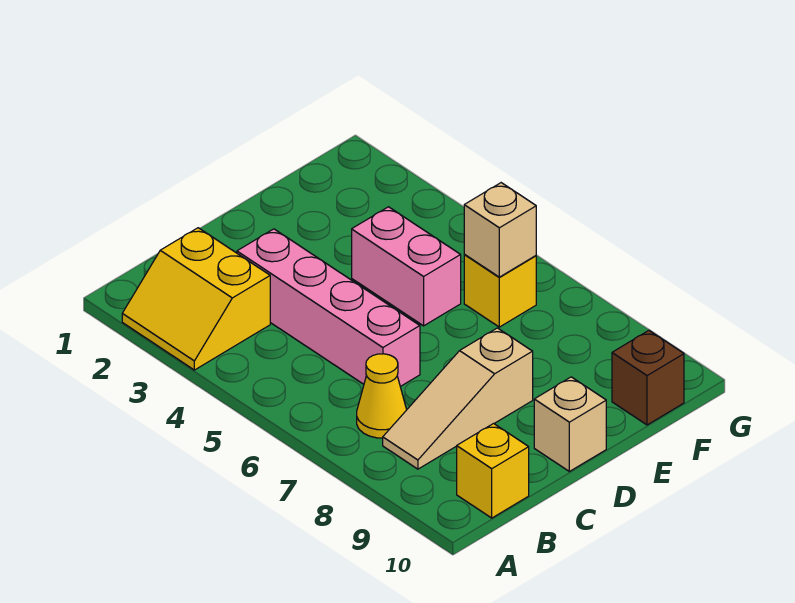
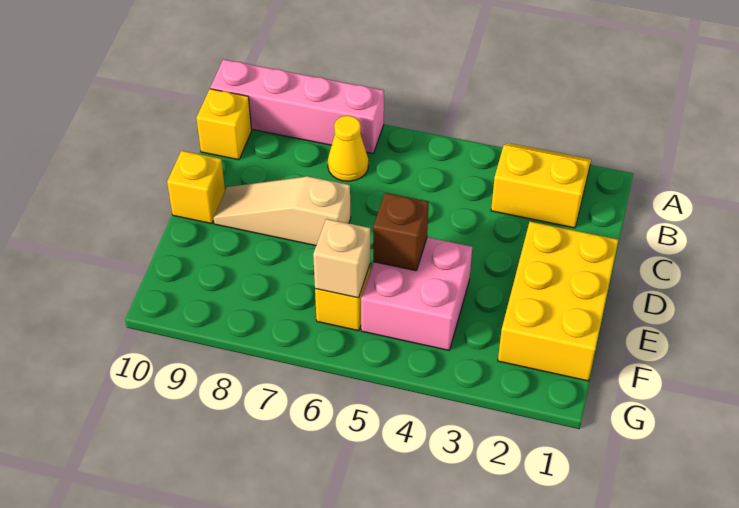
tan slope B8:D8 level 1 top D -> tan slope D7:D9 level 1 top 7
pink brick C3:C6 level 1 -> pink brick A7:A10 level 1
none -> yellow brick D1:F2 level 1
tan brick D10 level 1 -> yellow brick D10 level 1
pink brick E4:E5 level 1 -> pink brick E4:F5 level 1
brown brick F10 level 1 -> brown brick E5 level 2

